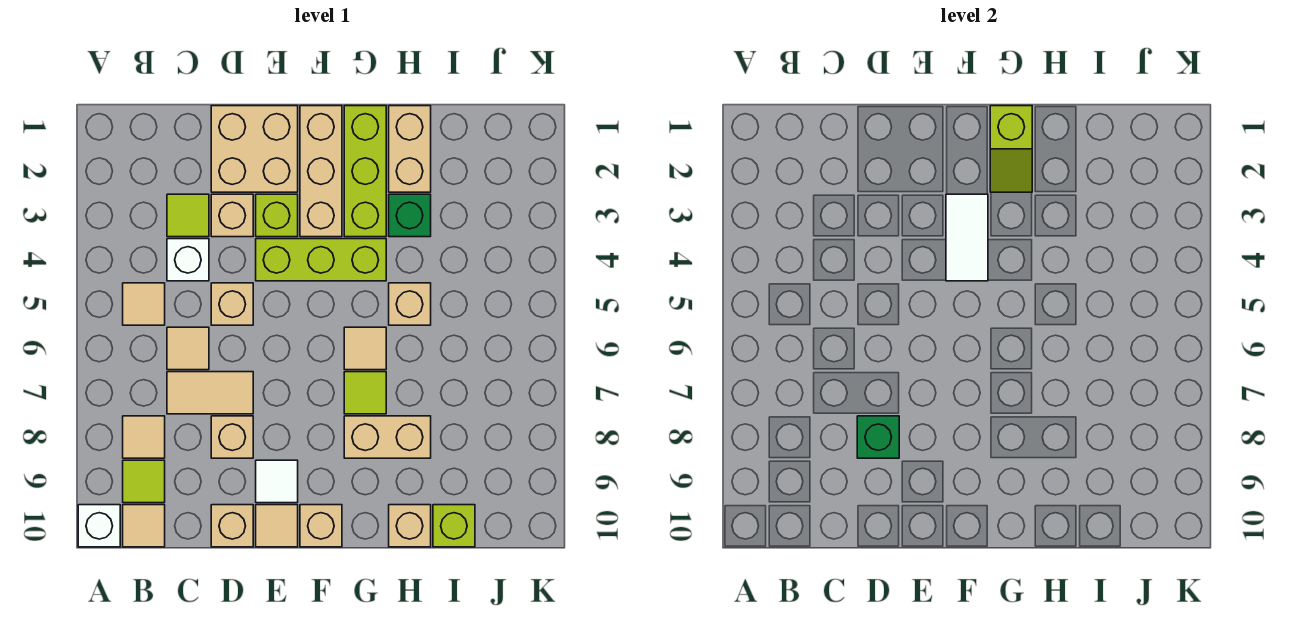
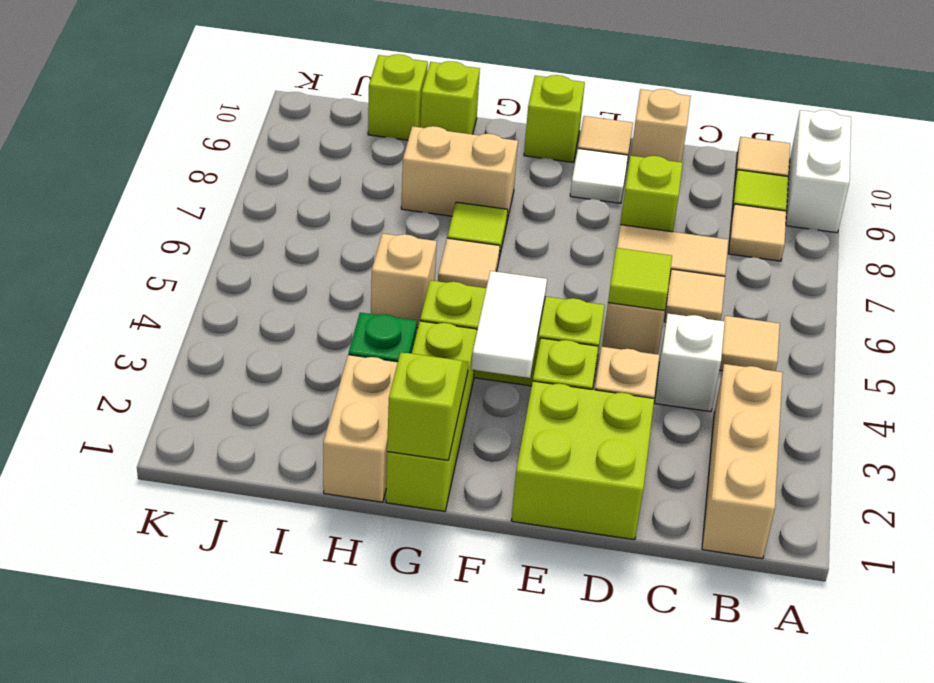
white brick A10 level 1 -> white brick A9:A10 level 1
lime tile C3 level 1 -> lime tile D5 level 2
tan brick D1:E2 level 1 -> lime brick D1:E2 level 1
tan brick D8 level 1 -> lime brick D8 level 1
green brick D8 level 2 -> none
tan brick F1:F3 level 1 -> tan brick B1:B3 level 1
tan brick F10 level 1 -> lime brick F10 level 1
tan brick H10 level 1 -> lime brick H10 level 1

